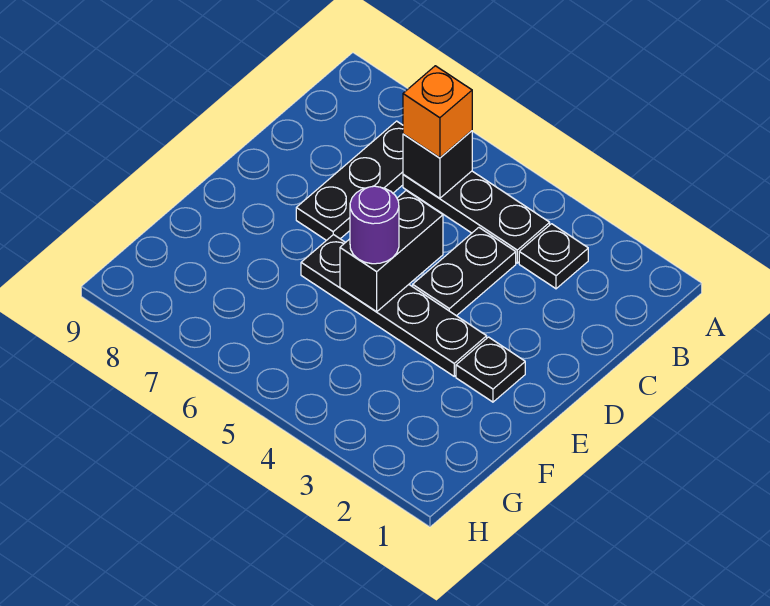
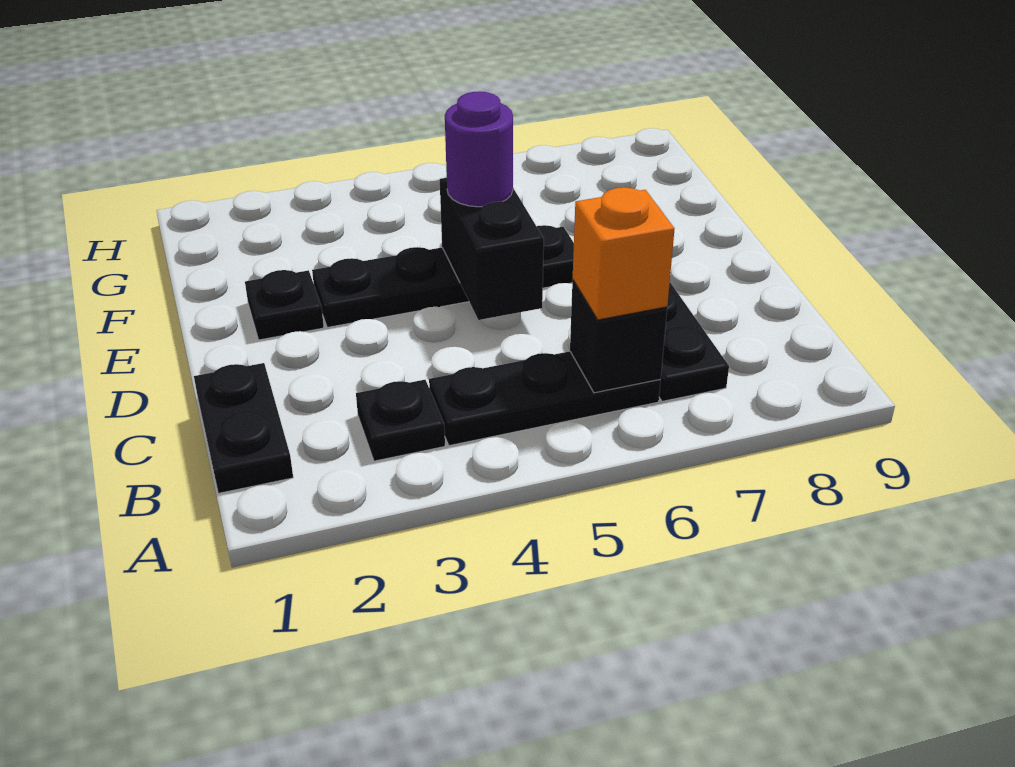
black plate C4:D4 level 1 -> black plate B1:C1 level 1

